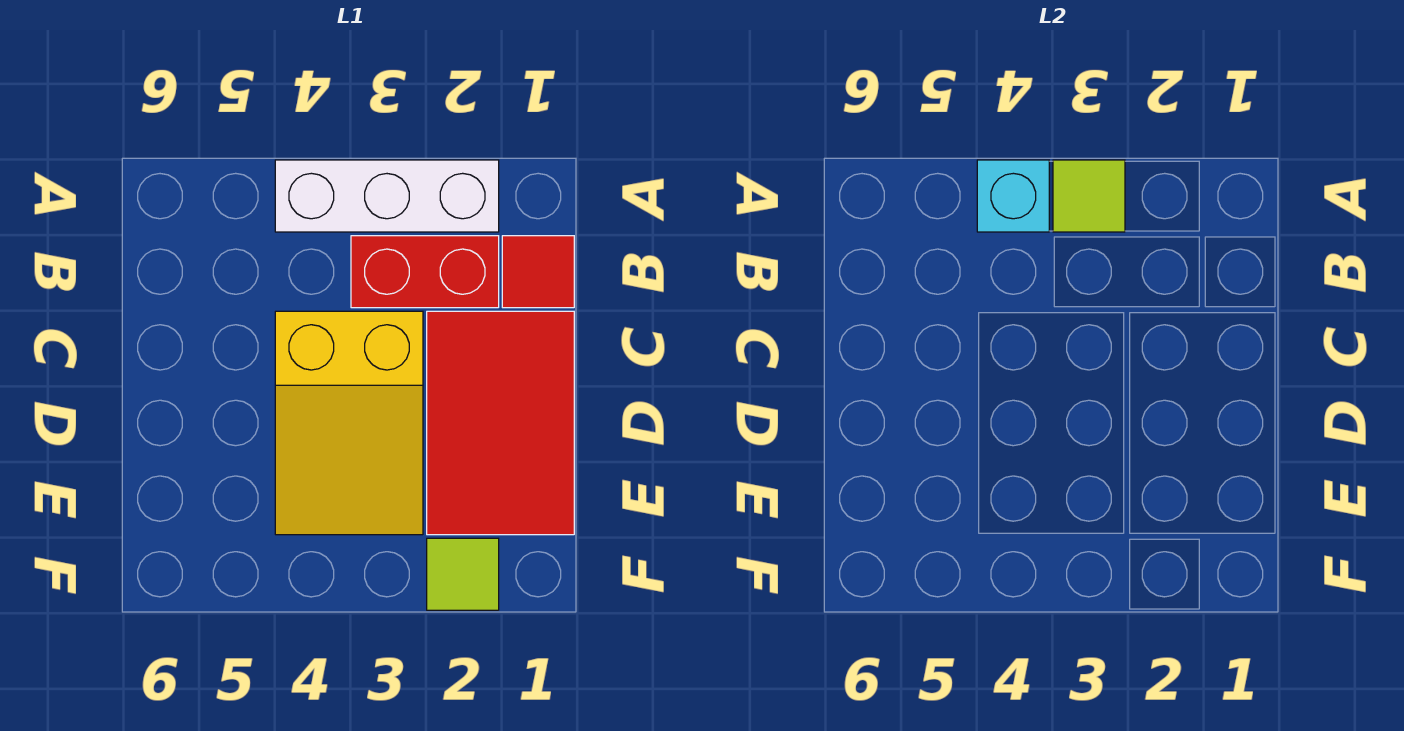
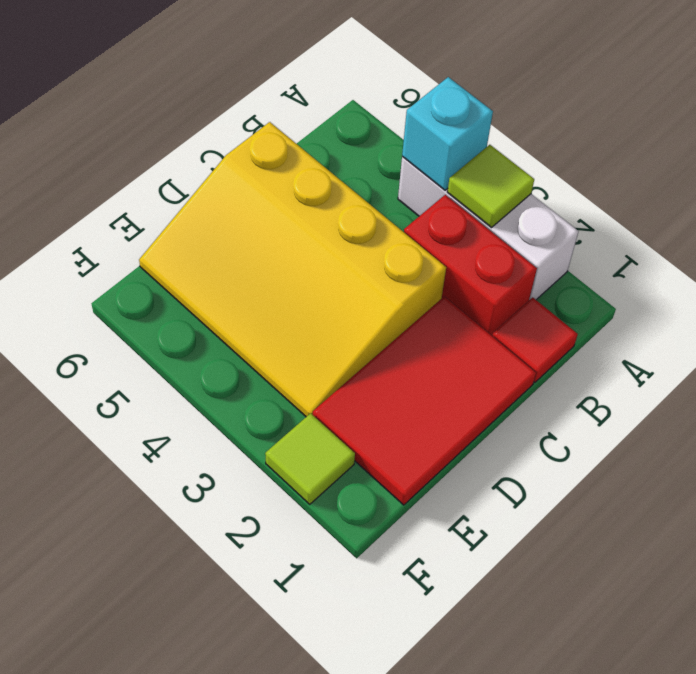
yellow slope C3:E4 level 1 top C -> yellow slope C3:E6 level 1 top C

